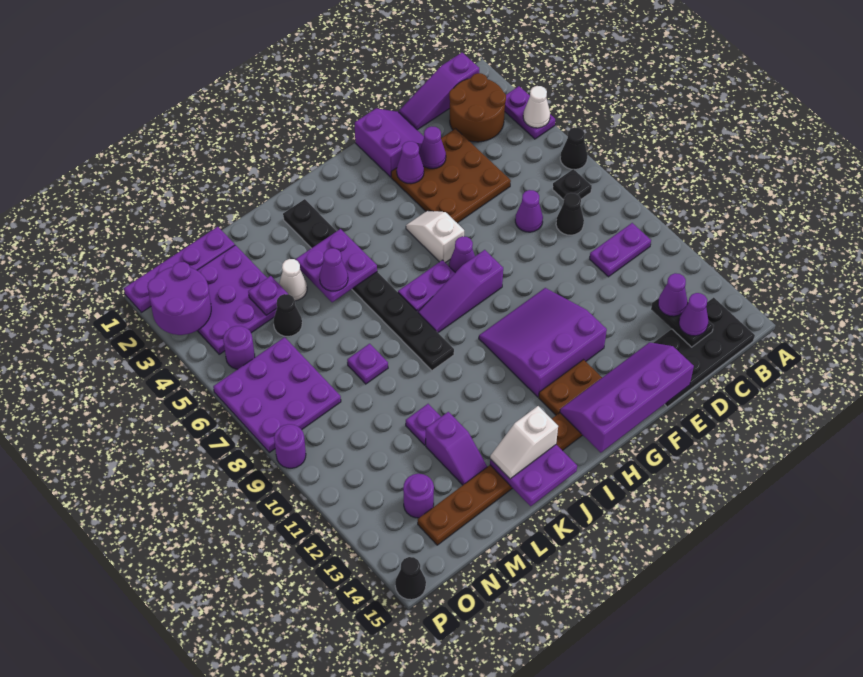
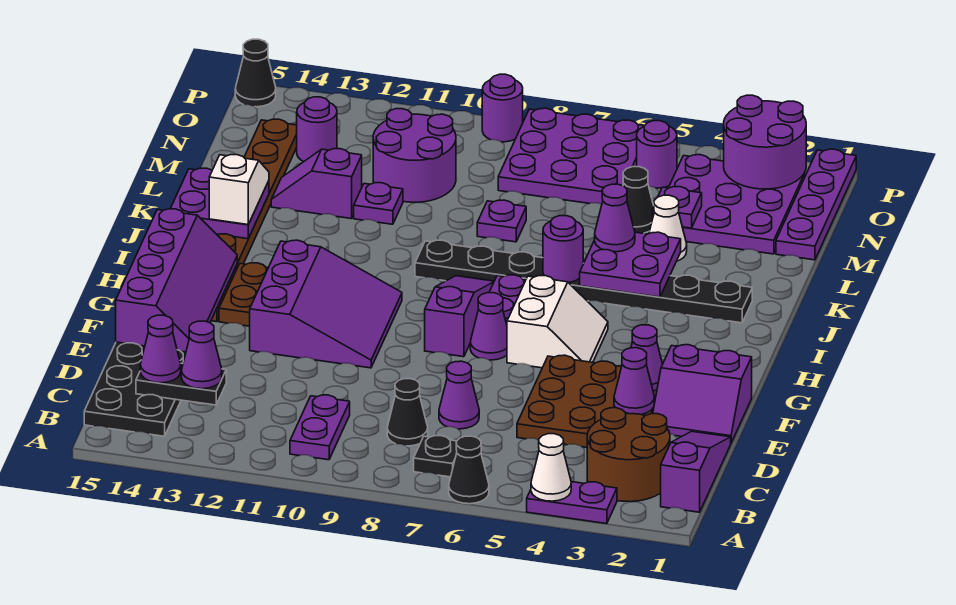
white slope G5:G6 level 1 top 6 -> white slope G5:H6 level 1 top 6
none -> purple round brick J6 level 2
none -> purple round brick M10:N11 level 1

